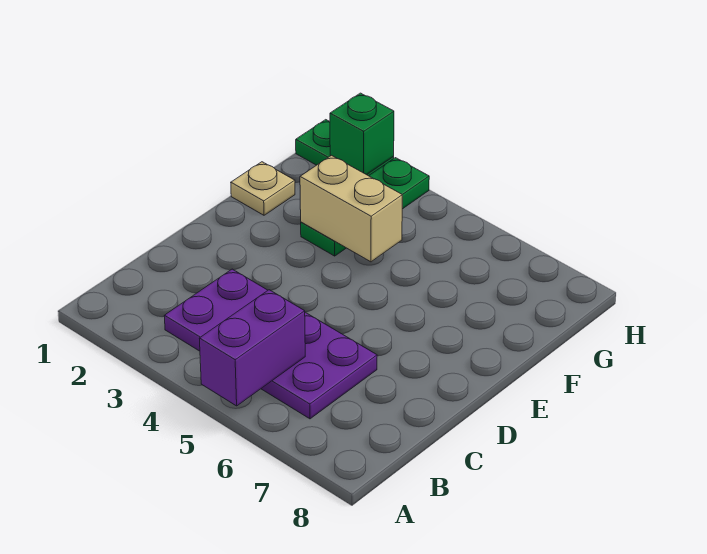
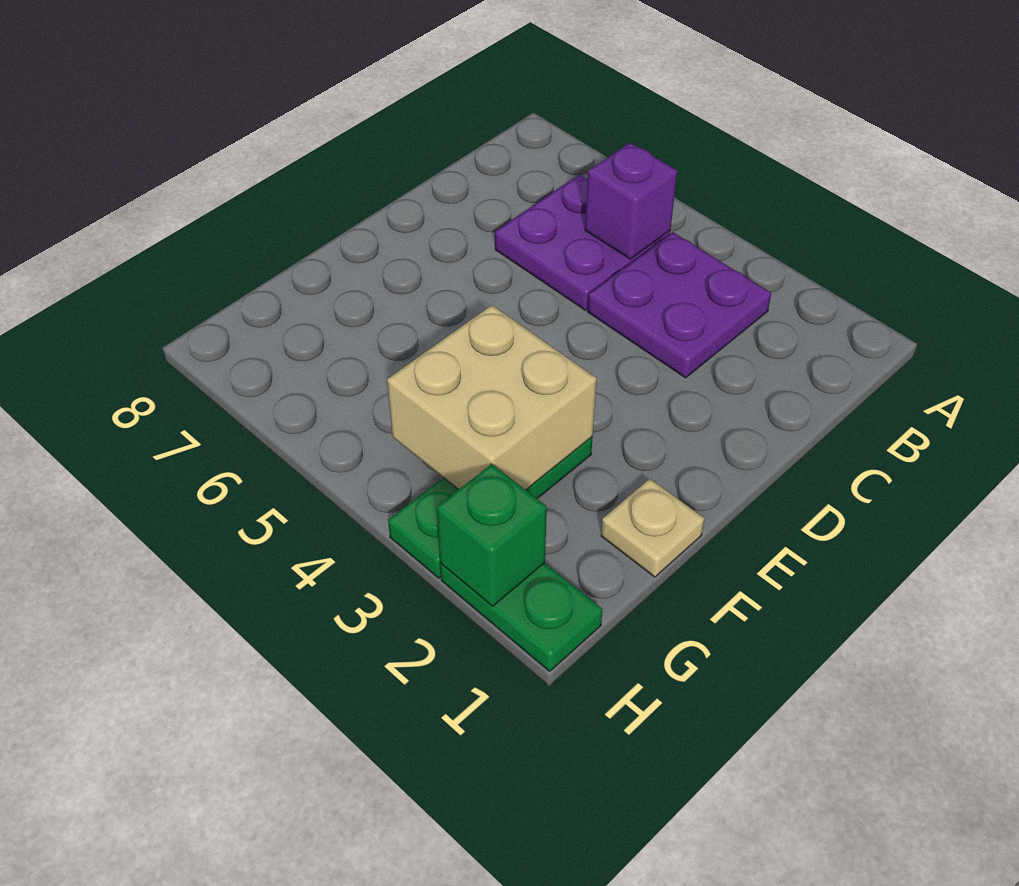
purple brick A5:B5 level 2 -> purple brick B5 level 2
tan brick F3:F4 level 2 -> tan brick F3:G4 level 2

